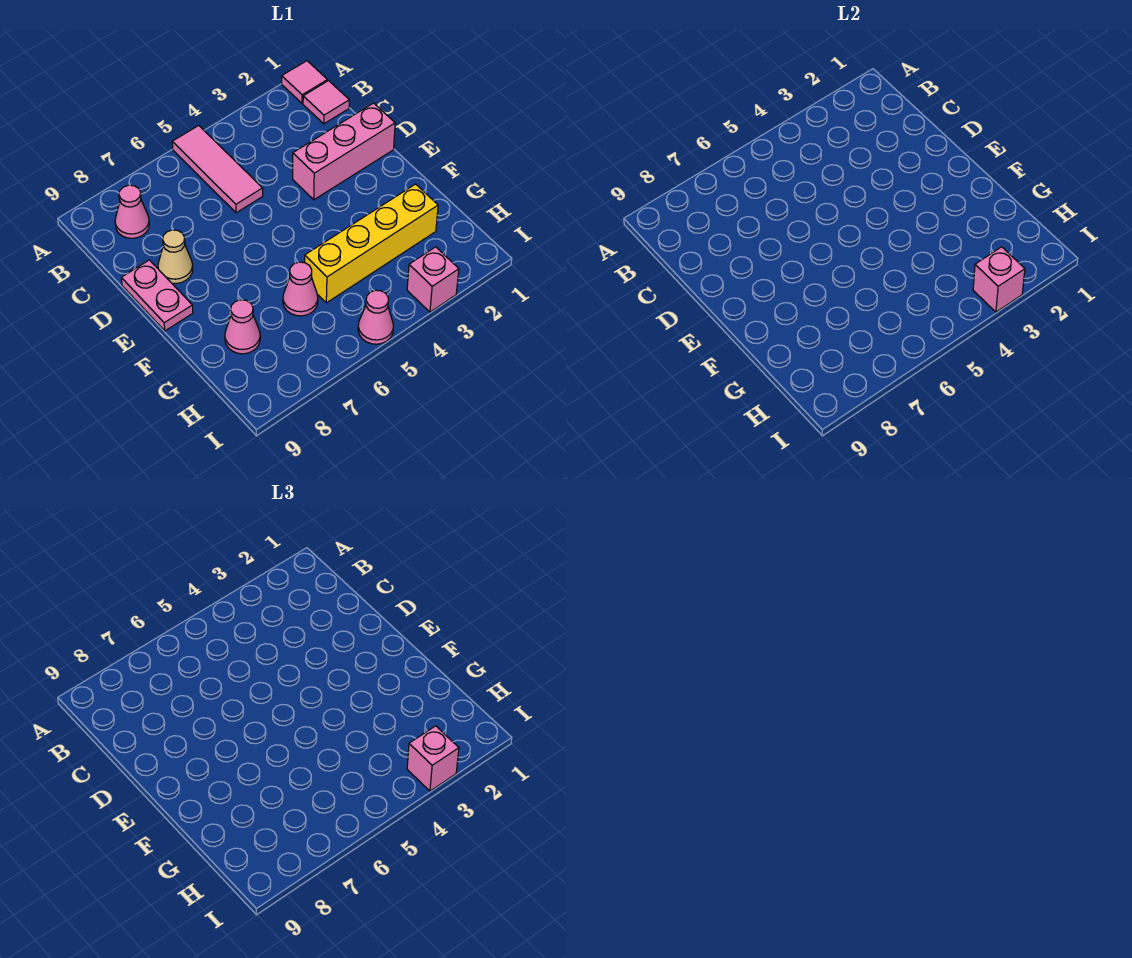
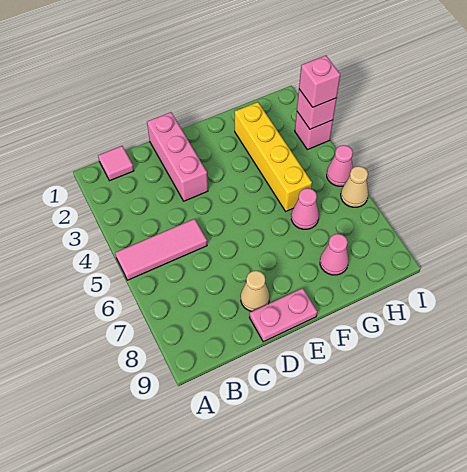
pink tile A1 level 1 -> none
pink cone B8 level 1 -> none
none -> tan cone I6 level 1

